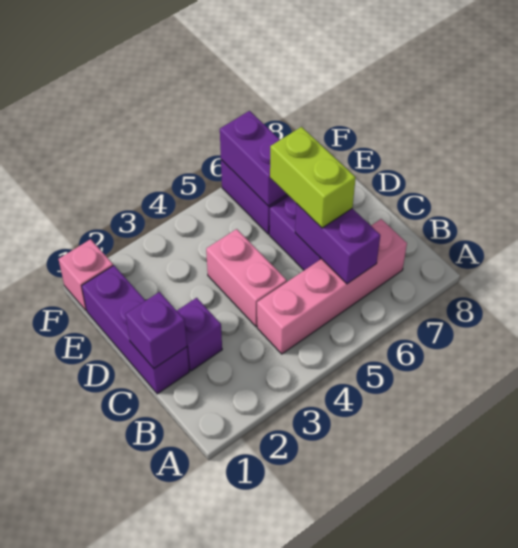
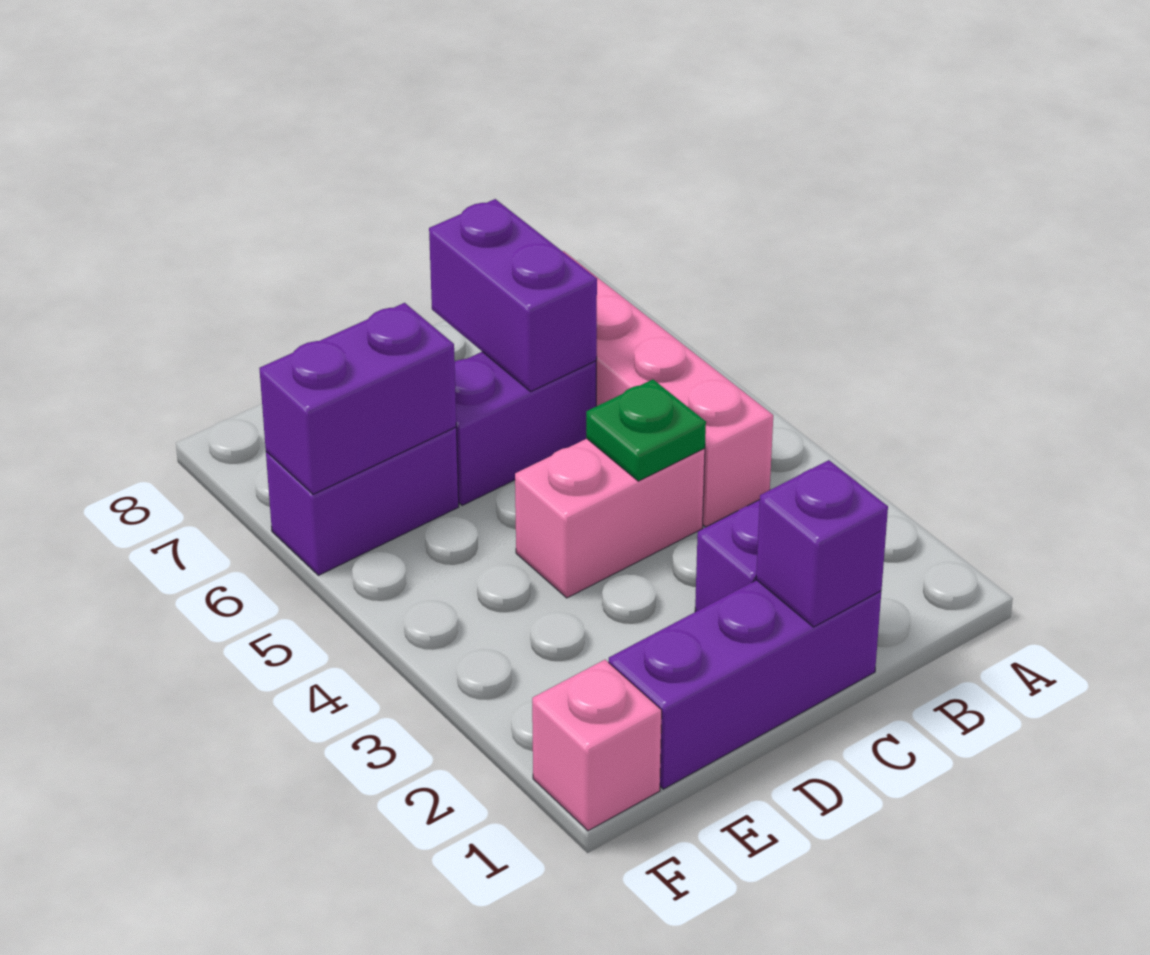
purple brick B6:C6 level 2 -> purple brick C6:C7 level 2
none -> green plate C4 level 2
lime brick C6:D6 level 3 -> none

